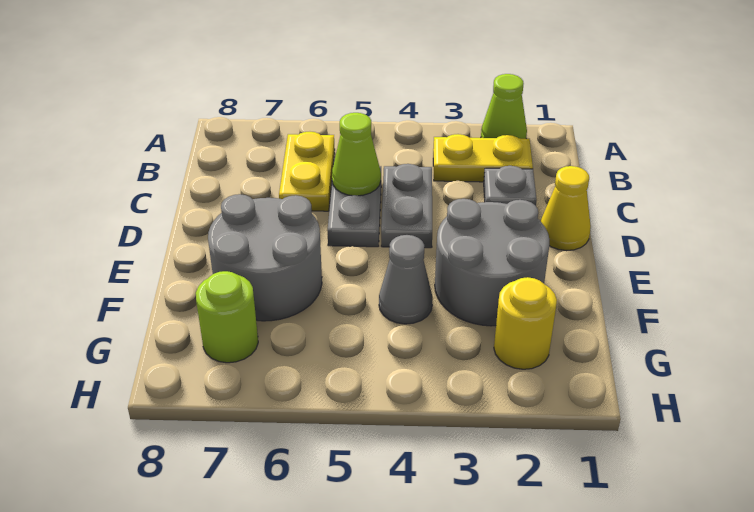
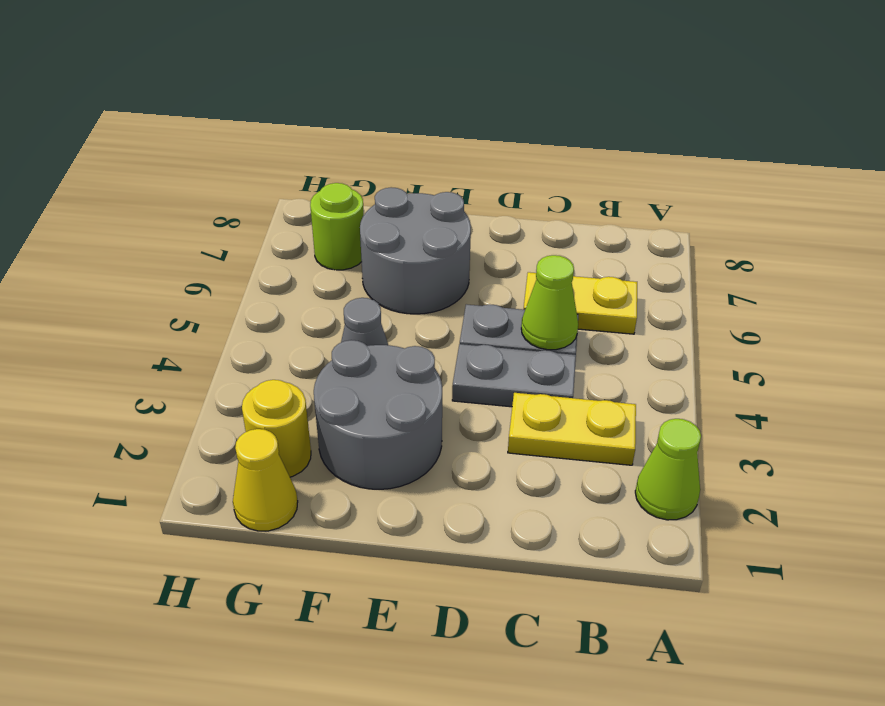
yellow plate B2:B3 level 1 -> yellow plate B3:C3 level 1
grey plate C2 level 1 -> none
yellow cone D1 level 1 -> yellow cone G1 level 1

